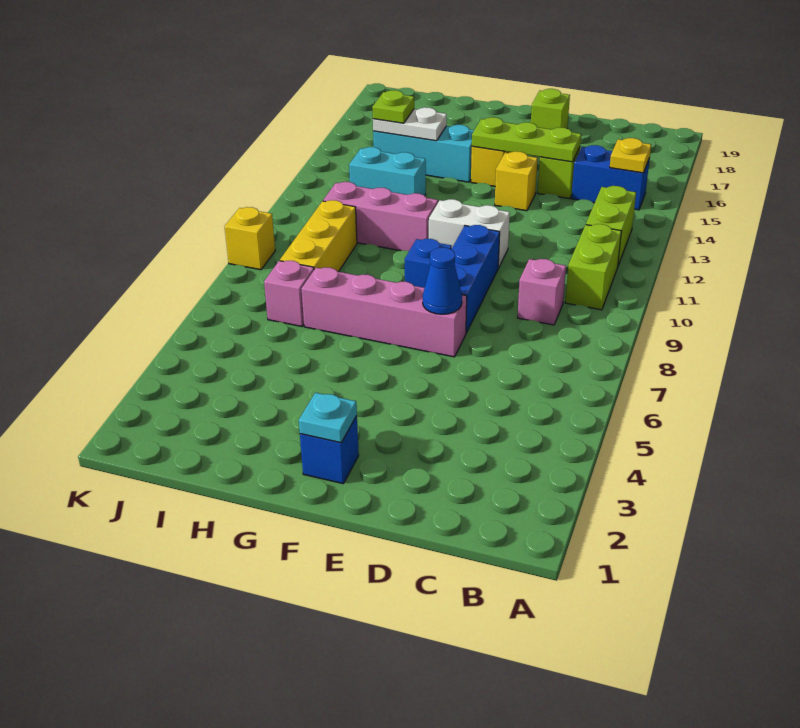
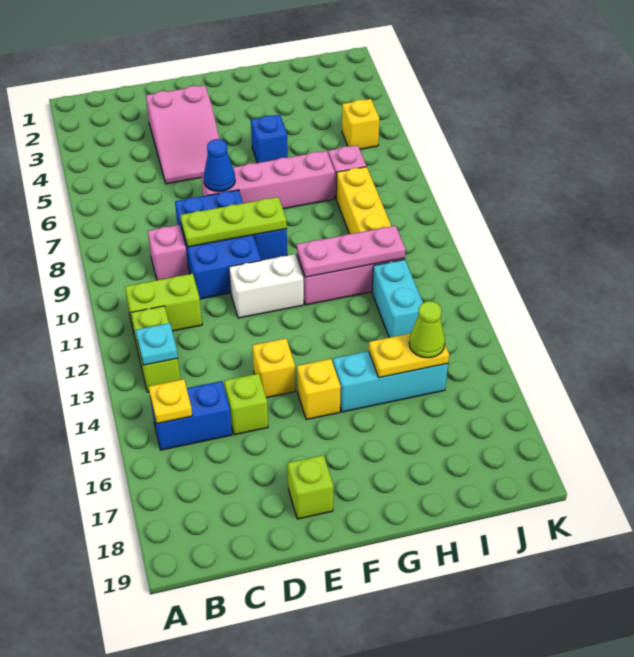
lime brick B10:B11 level 1 -> lime brick B11:C11 level 1
none -> pink slope D3:E5 level 1 top 3
lime plate D15:F15 level 2 -> lime plate D9:F9 level 2
blue brick E8:E10 level 1 -> blue brick D8:E10 level 1
blue brick F2 level 1 -> blue brick G5 level 1
cyan plate F2 level 2 -> cyan plate B13 level 2
none -> pink plate G11:I11 level 2
cyan brick H13:I13 level 1 -> cyan brick I12:I13 level 1
white plate H15:I15 level 2 -> yellow plate H15:I15 level 2
lime plate I15 level 3 -> lime cone I15 level 3
yellow brick K9 level 1 -> yellow brick J5 level 1

